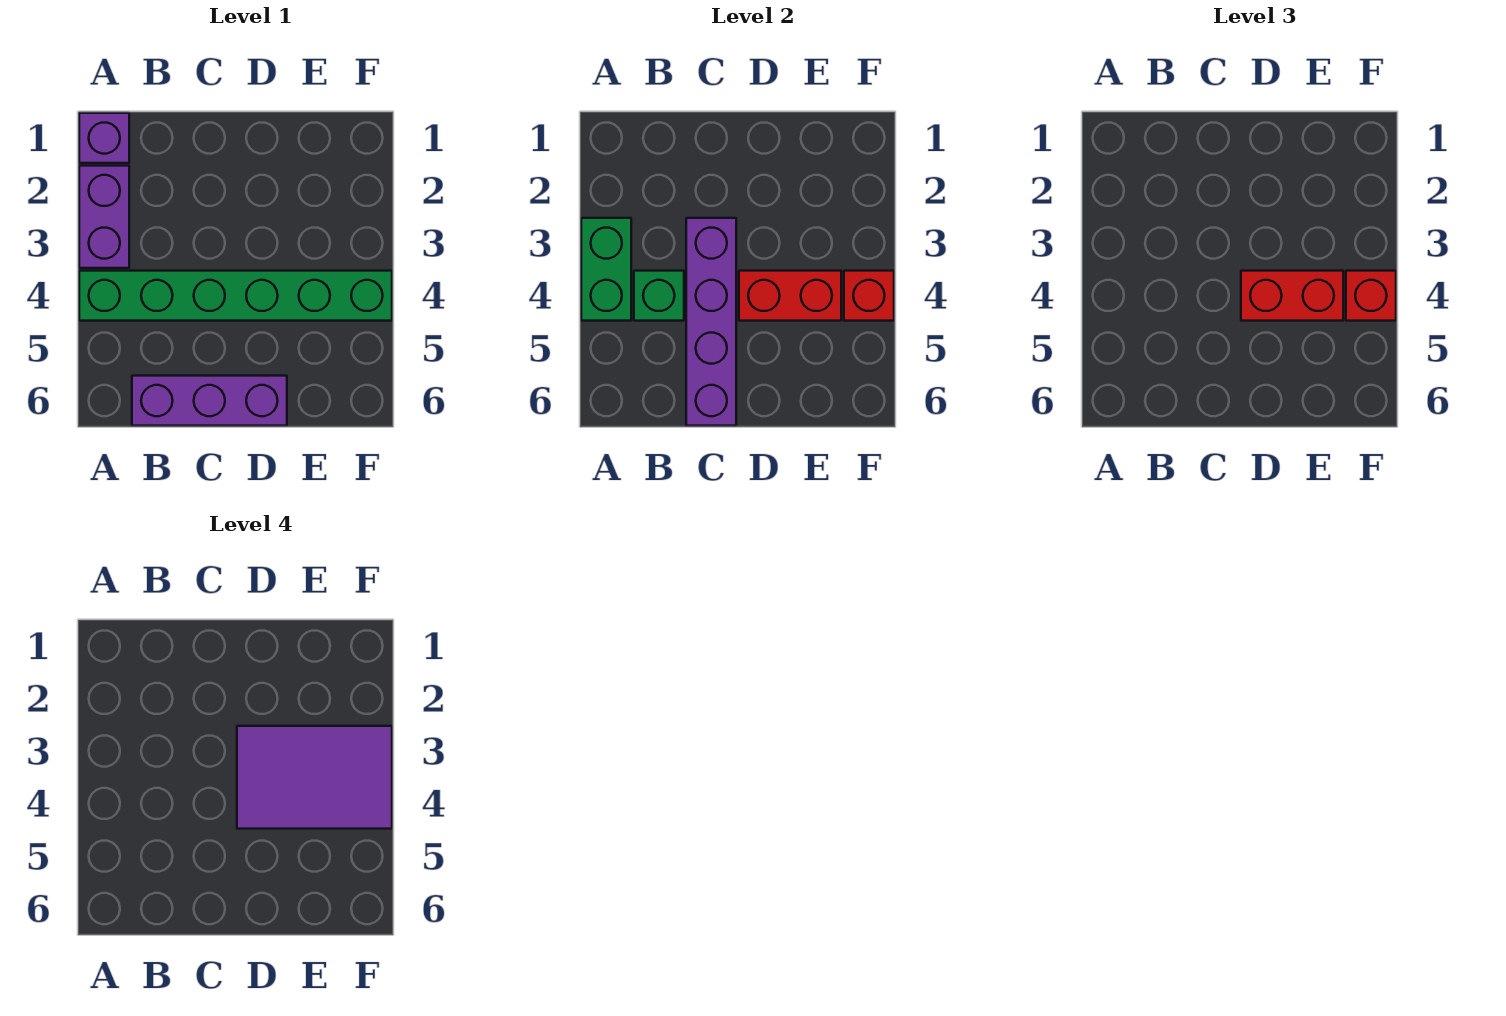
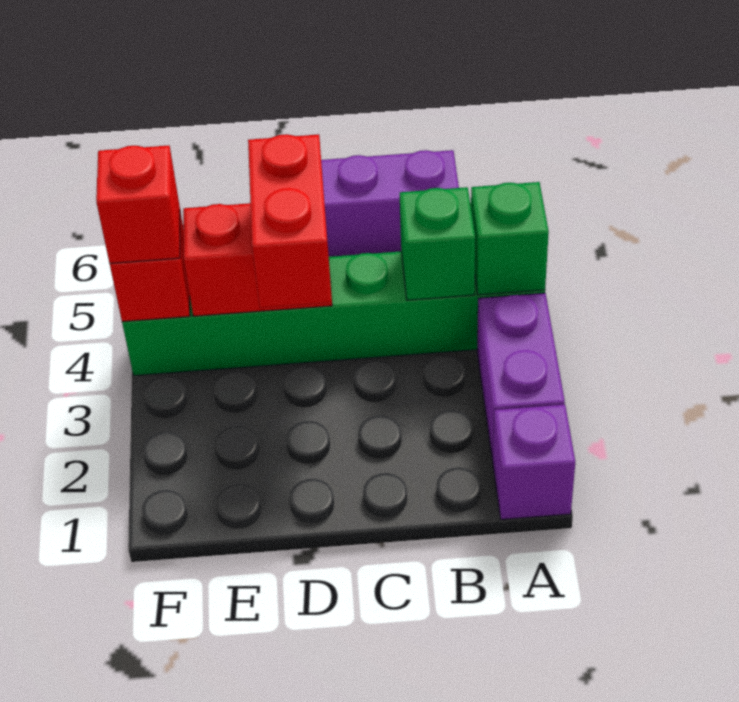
green brick A3:A4 level 2 -> green brick A4 level 2
purple brick C3:C6 level 2 -> none
purple tile D3:F4 level 4 -> none
red brick D4:E4 level 3 -> red brick D3:D4 level 3

